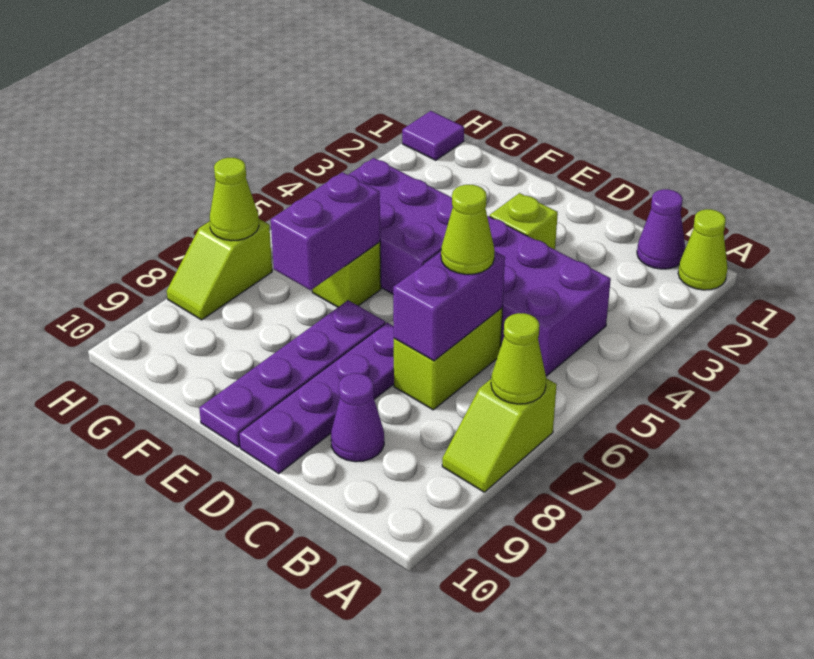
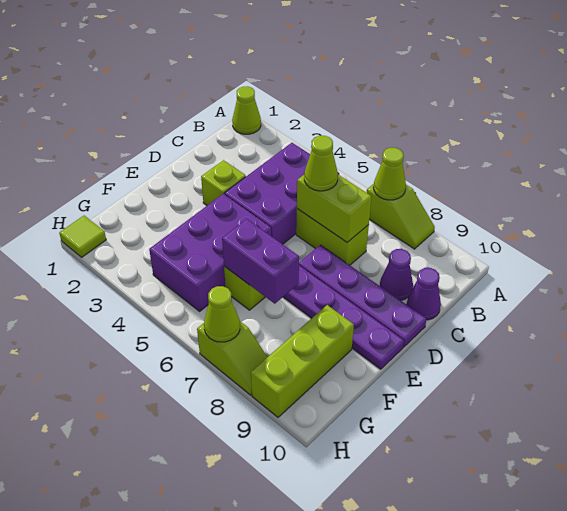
purple cone B1 level 1 -> purple cone C10 level 1
purple brick C6:C7 level 2 -> lime brick C6:C7 level 2
none -> lime brick F9:H9 level 1
purple tile H1 level 1 -> lime tile H1 level 1

